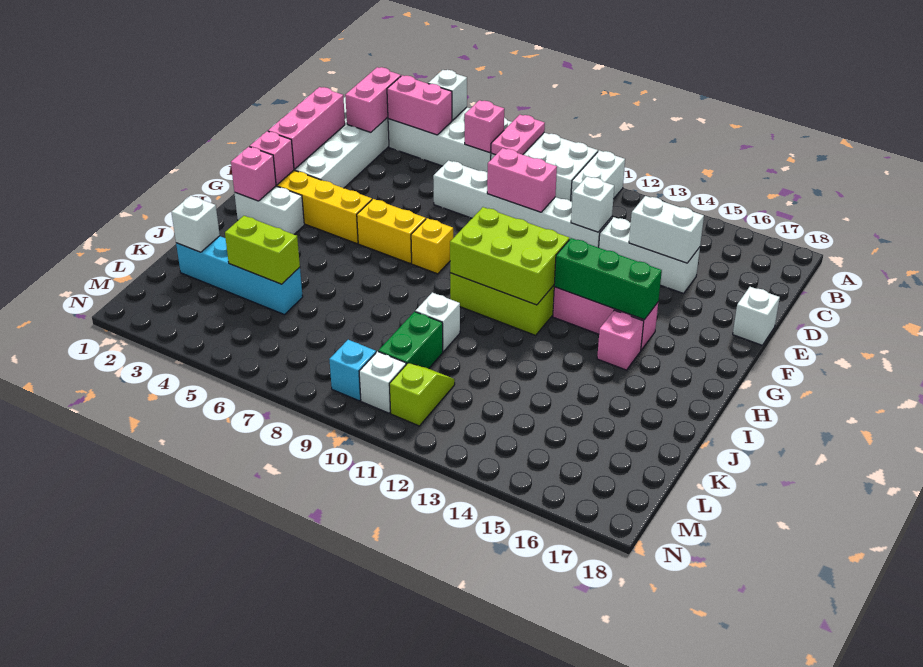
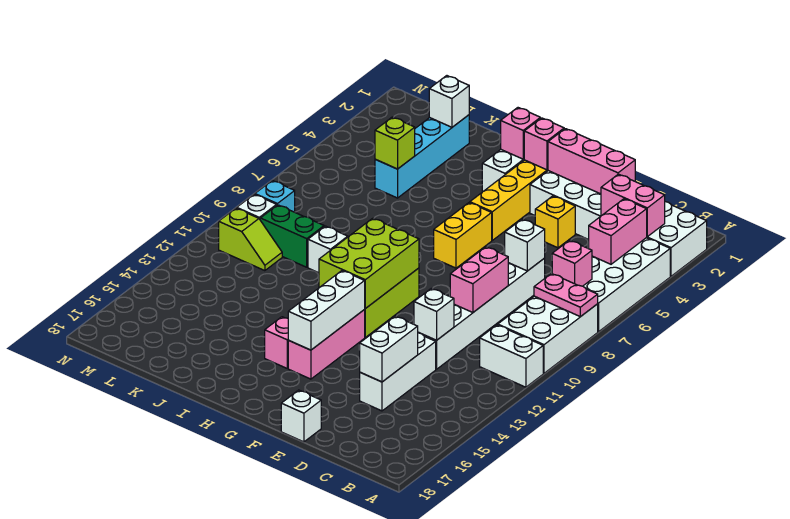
white brick A5 level 2 -> white brick D7 level 2
yellow brick G8 level 1 -> yellow brick E4 level 1
green brick G13:G15 level 2 -> white brick G13:G15 level 2
lime brick K4:K5 level 2 -> lime brick K5 level 2

